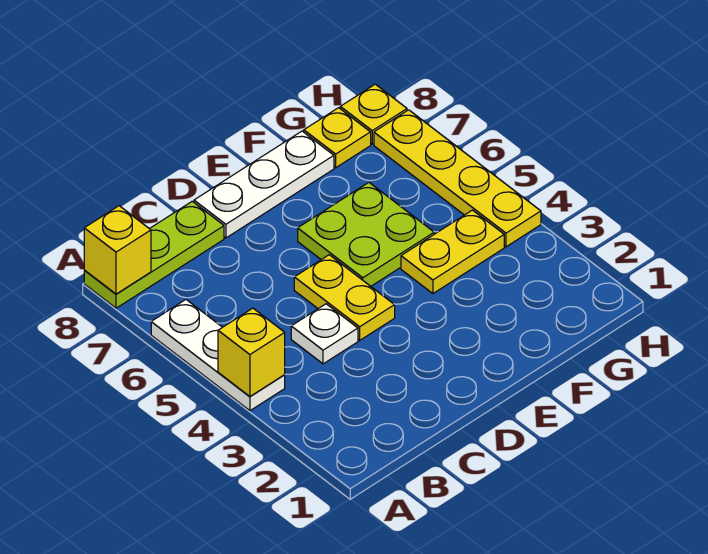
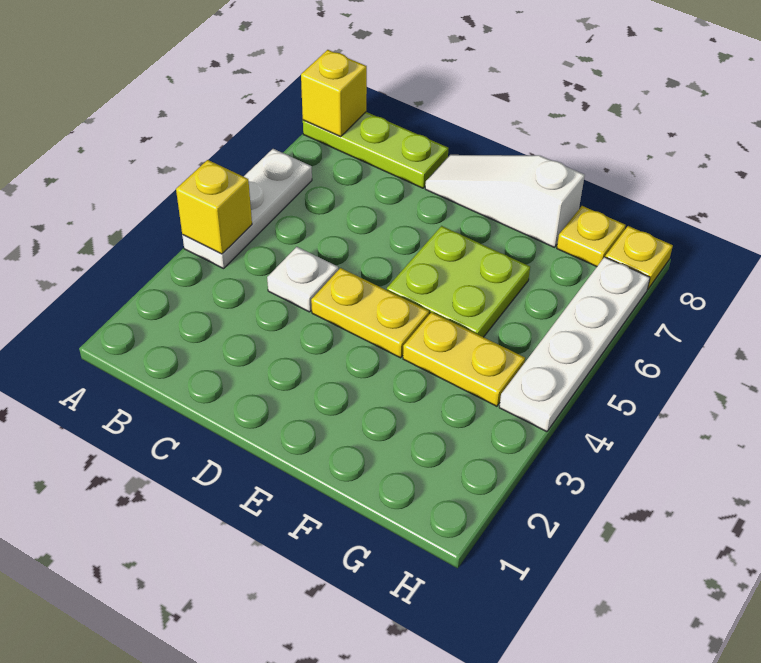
yellow plate D4:D5 level 1 -> yellow plate D4:E4 level 1
white plate D8:F8 level 1 -> white slope D8:F8 level 1 top F
yellow plate H4:H7 level 1 -> white plate H4:H7 level 1

